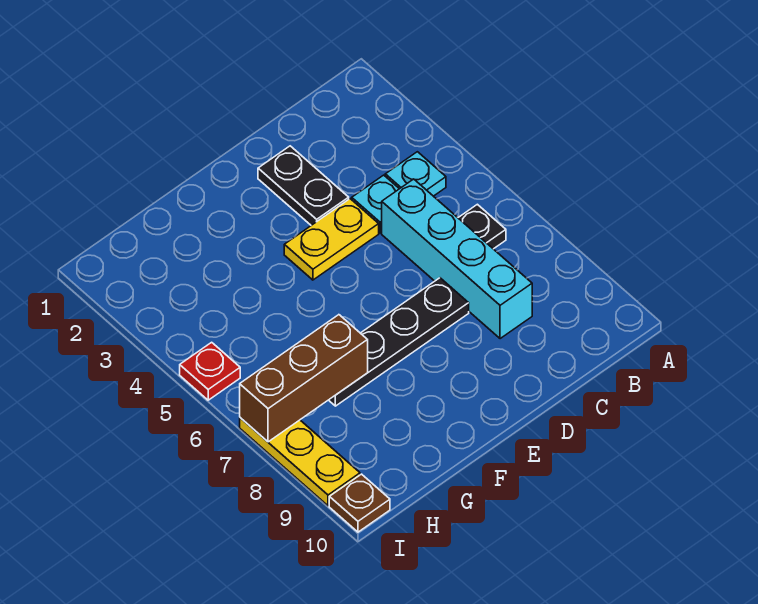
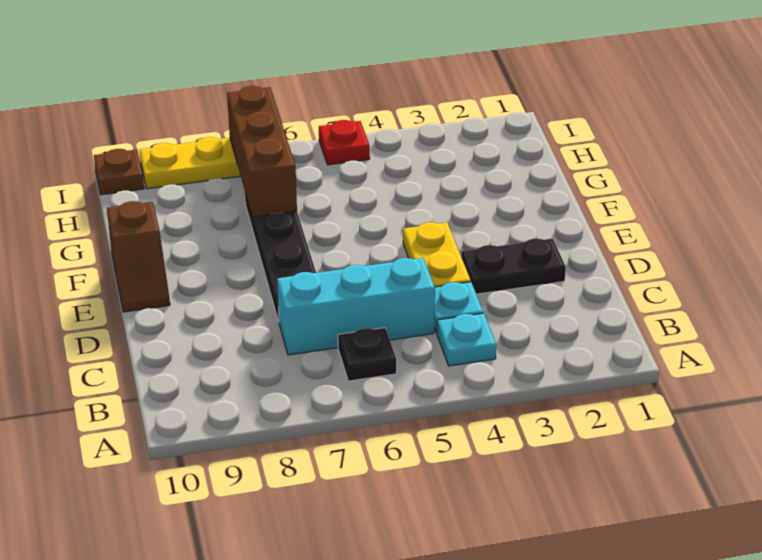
cyan brick C5:C8 level 1 -> cyan brick C5:C7 level 1
none -> brown slope E10:F10 level 1 top F

